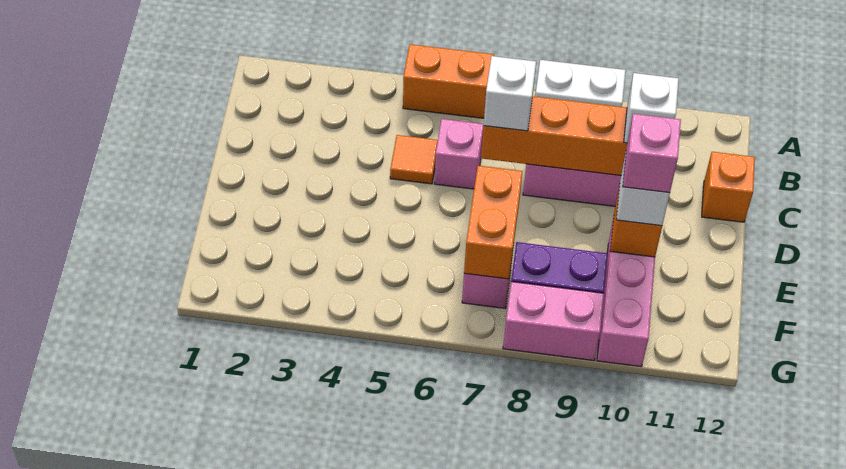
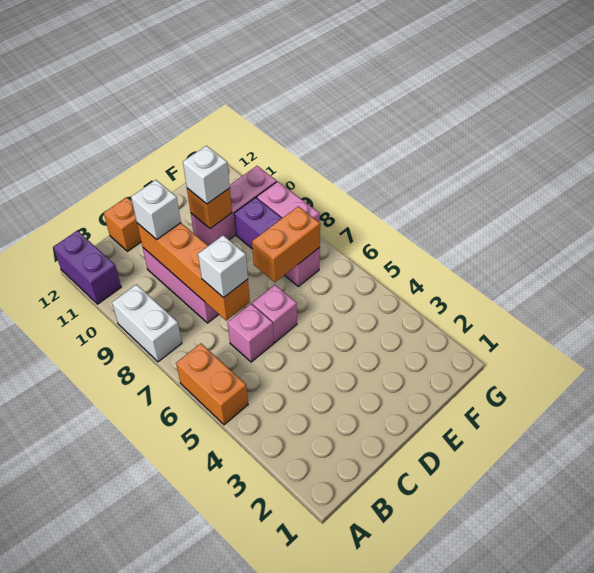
none -> purple brick A11:A12 level 1
orange tile C5 level 1 -> none
pink brick E10 level 4 -> pink brick D6 level 1

